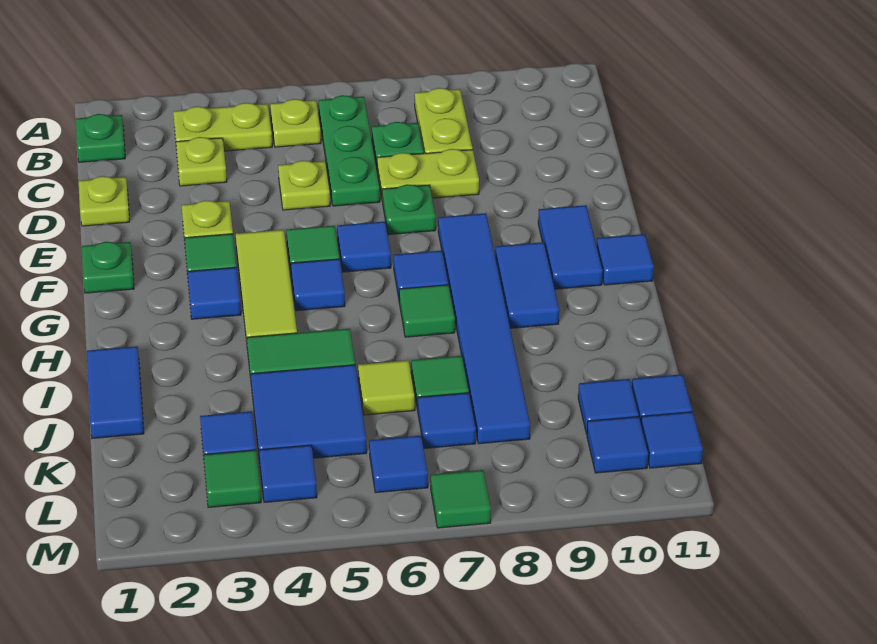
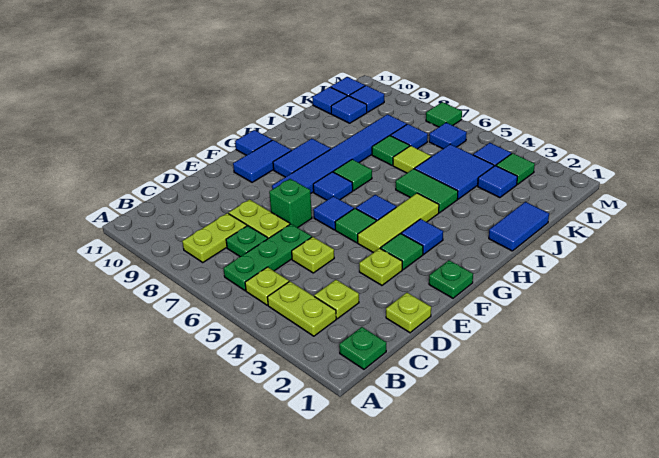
green plate E7 level 1 -> green brick E7 level 1

